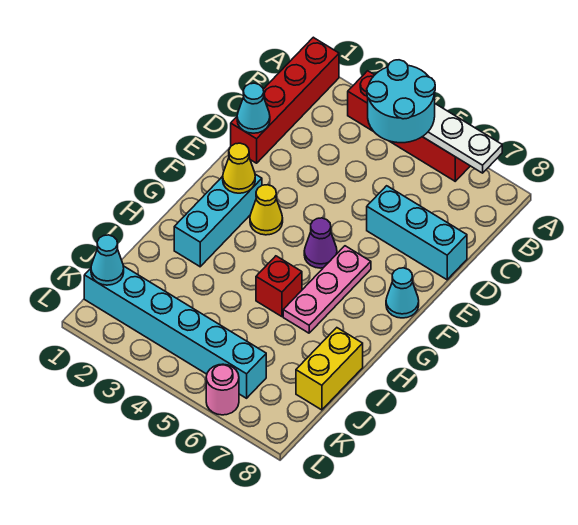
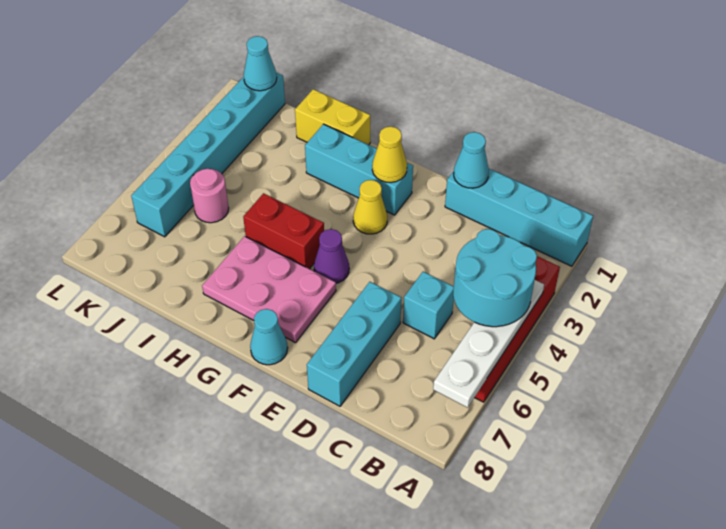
red brick A1:D1 level 1 -> cyan brick A1:D1 level 1
none -> cyan brick C5 level 1
pink plate F6:H6 level 1 -> pink plate F6:H7 level 1
red brick H5 level 1 -> red brick G5:H5 level 1
yellow brick I8:J8 level 1 -> yellow brick H1:I1 level 1
pink round brick L6 level 1 -> pink round brick J5 level 1

